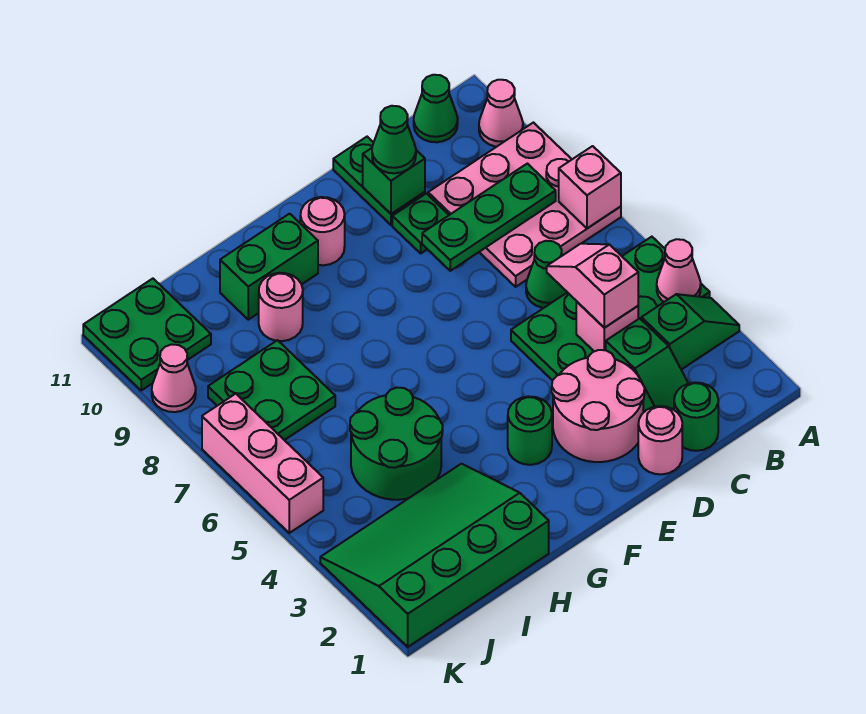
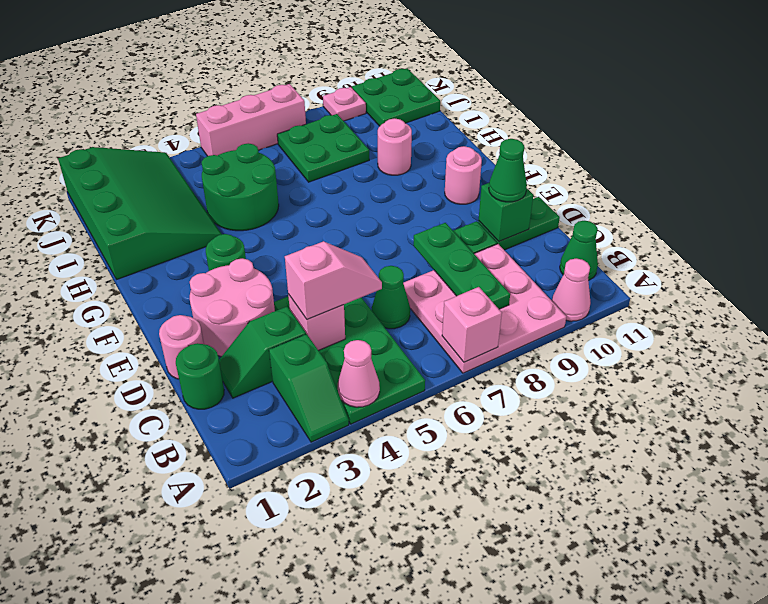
green brick G10:H10 level 1 -> none
pink cone K9 level 1 -> pink plate K9 level 1

